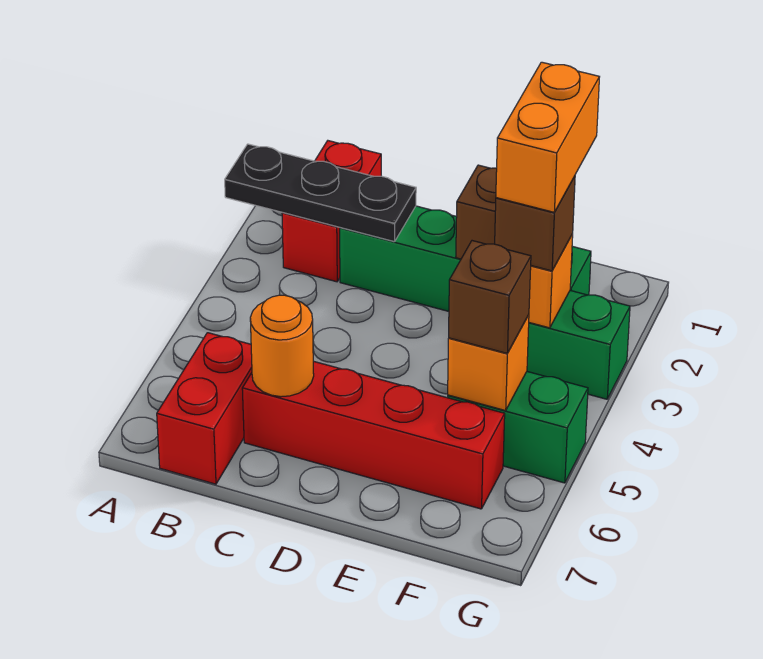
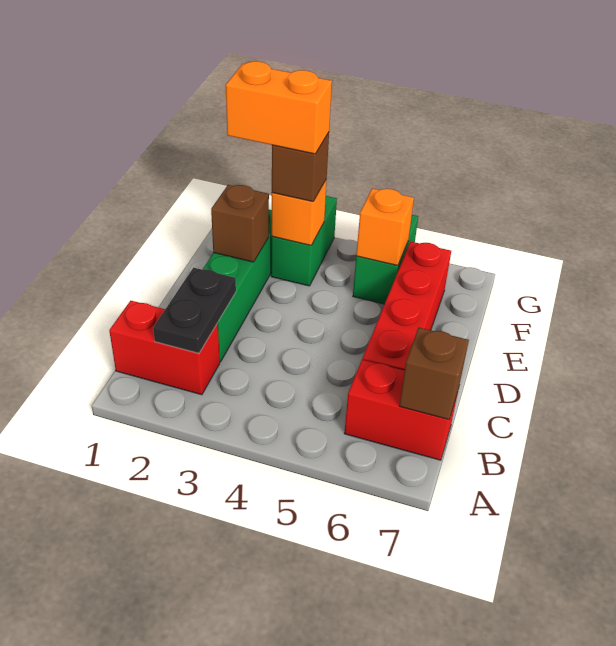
black plate A2:C2 level 2 -> black plate B2:C2 level 2
orange round brick C6 level 2 -> none
brown brick F5 level 3 -> brown brick B7 level 2

